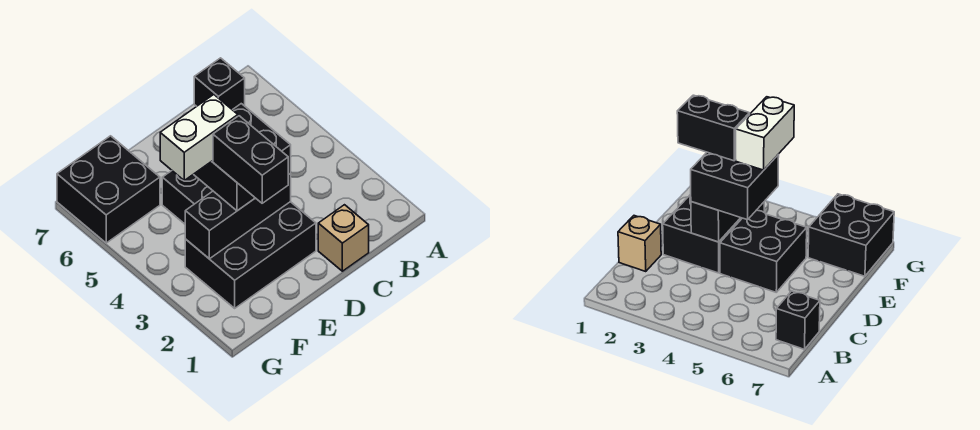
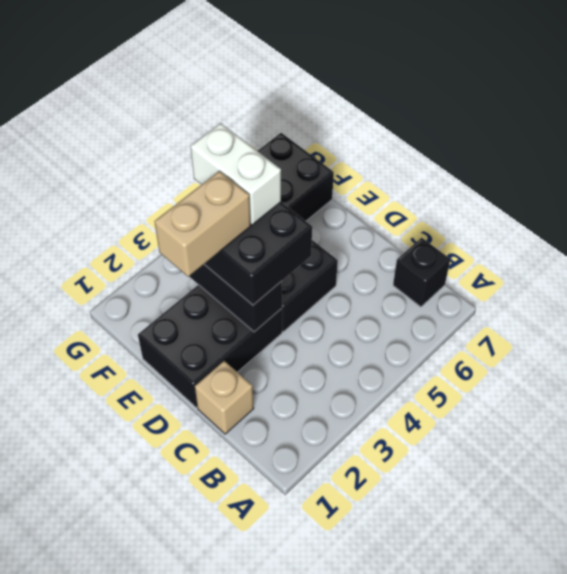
black brick D2:F3 level 1 -> black brick D1:E3 level 1
black brick E2:E3 level 4 -> tan brick E2:E3 level 4

